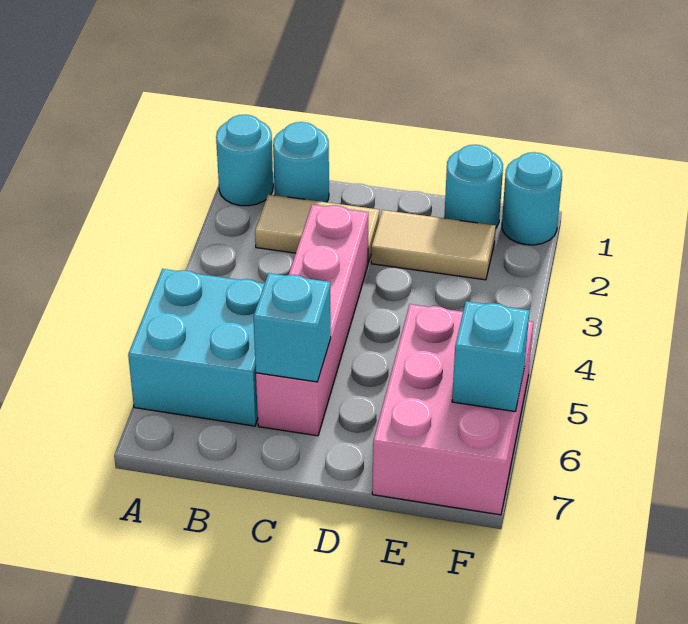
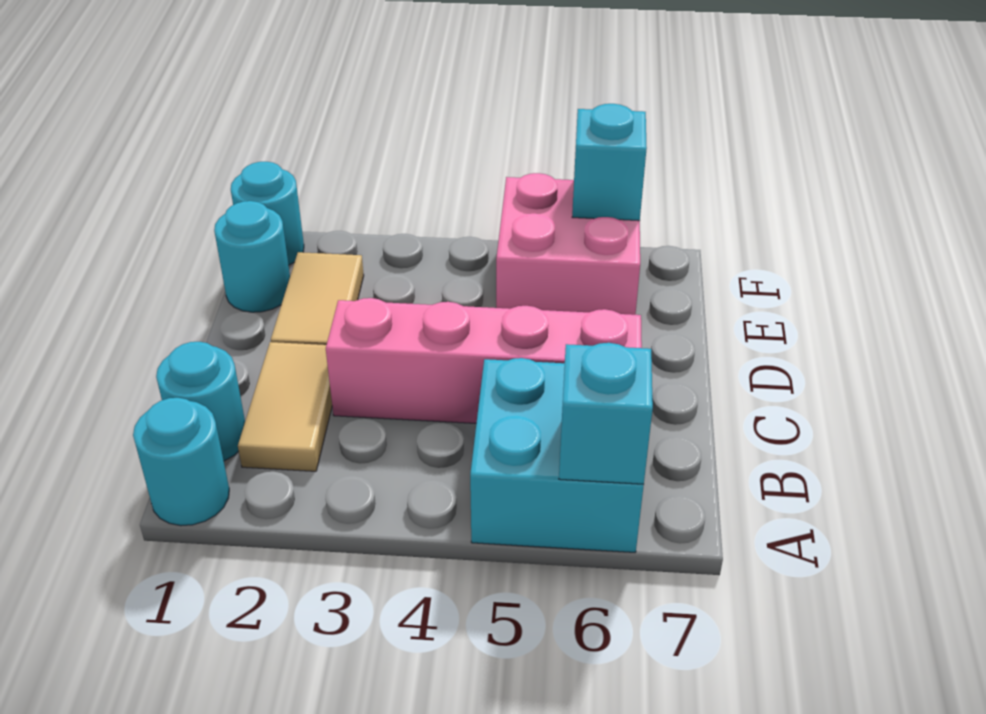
cyan brick C6 level 2 -> cyan brick A6 level 2
pink brick E5:F7 level 1 -> pink brick E5:F6 level 1

